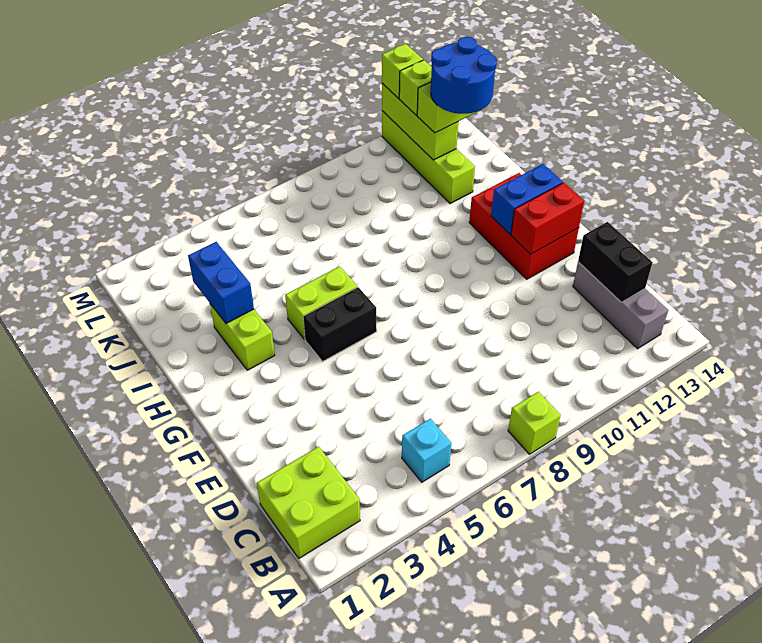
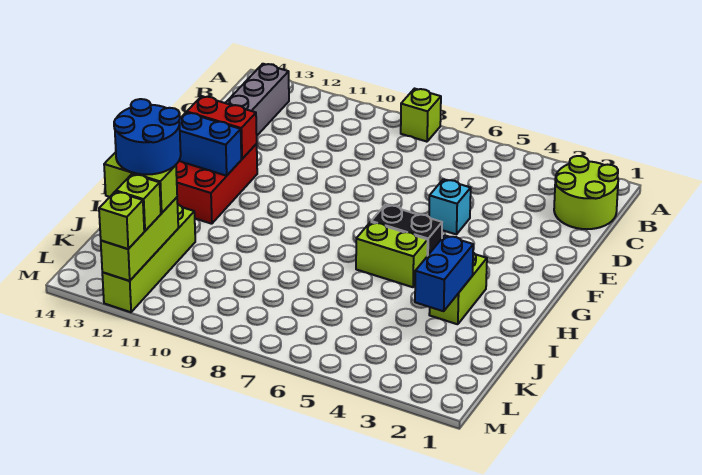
lime brick B1:C2 level 1 -> lime round brick B1:C2 level 1
cyan brick B5 level 1 -> cyan brick E5 level 1
black brick C13:D13 level 2 -> none

